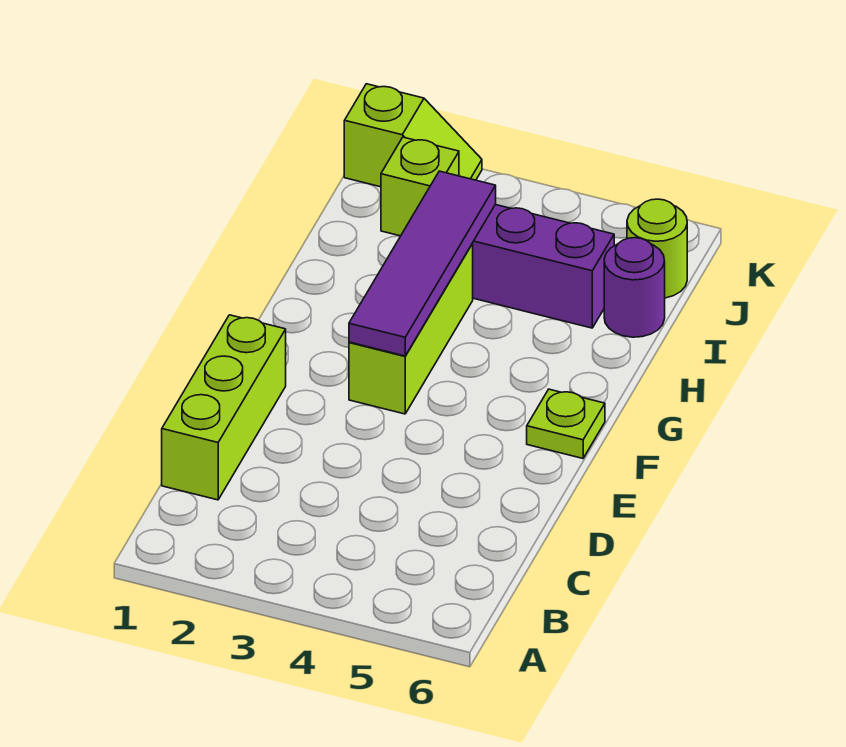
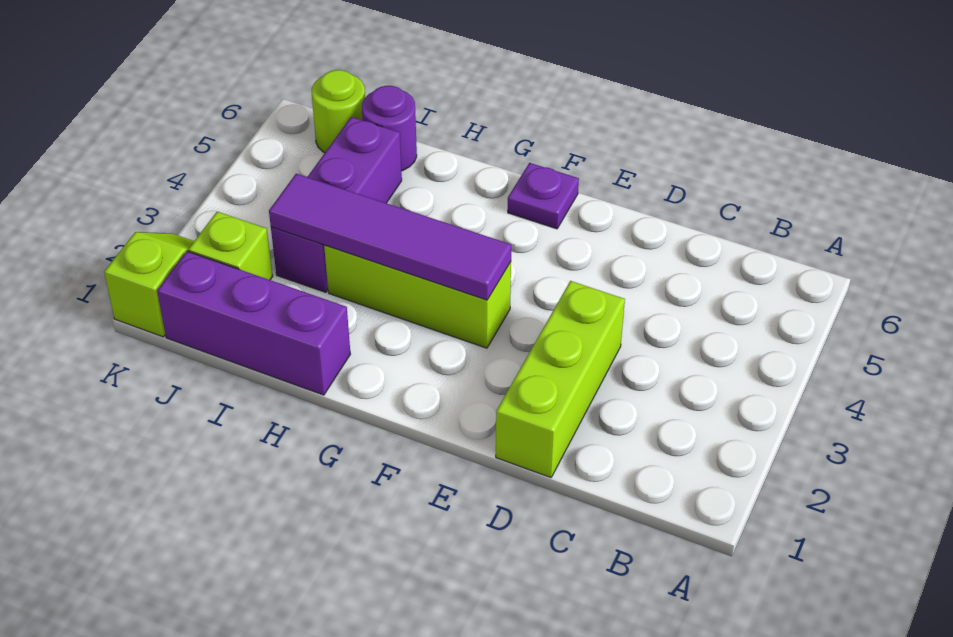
lime brick C1:E1 level 1 -> lime brick D1:D3 level 1
lime plate F6 level 1 -> purple plate F6 level 1
none -> purple brick H1:J1 level 1

